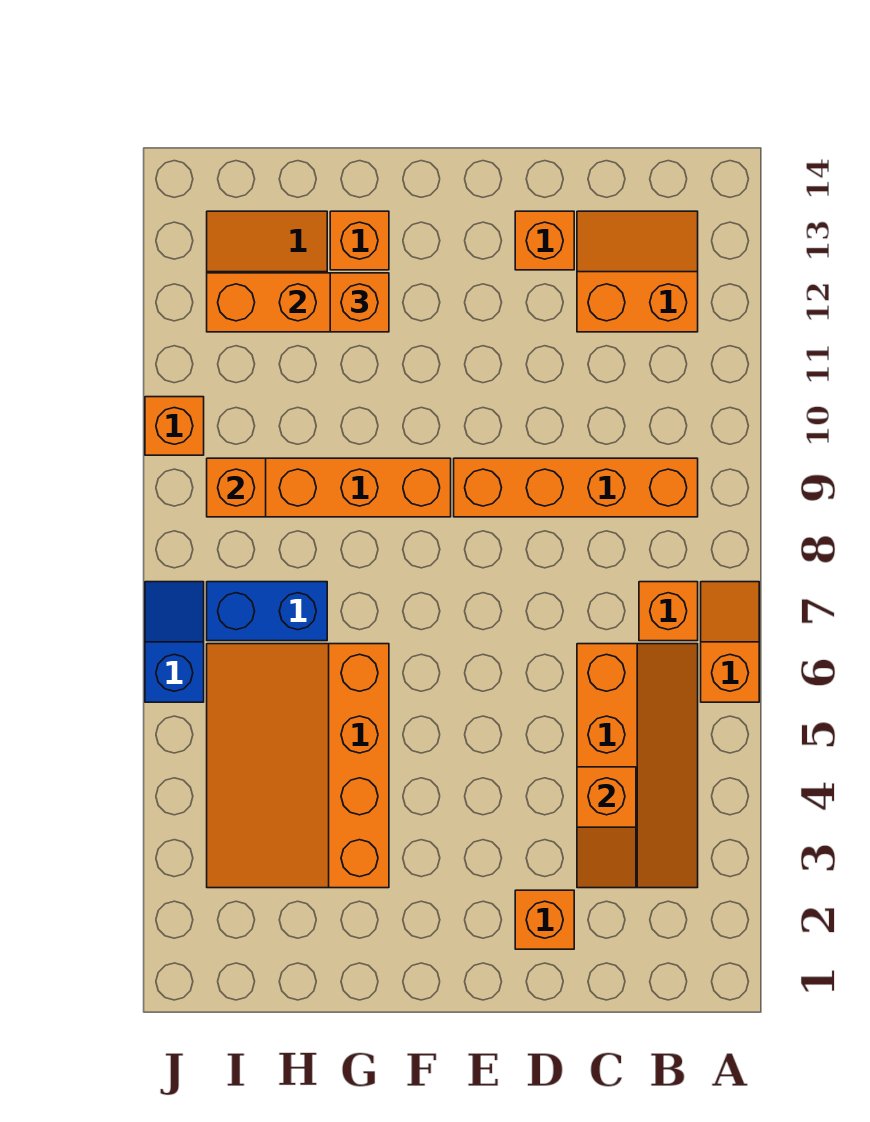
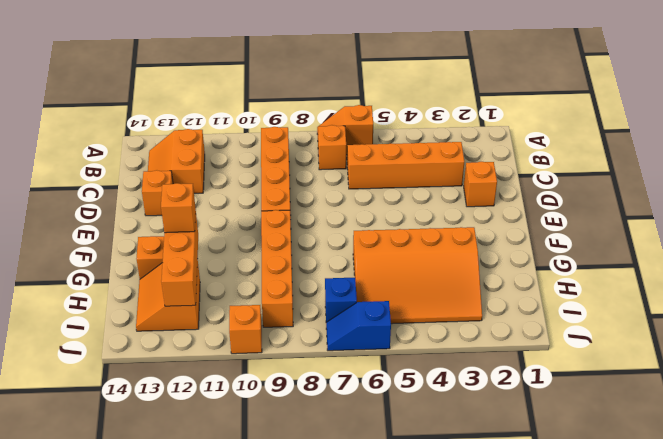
orange slope C3:C4 level 2 top 4 -> none
blue brick H7:I7 level 1 -> blue brick I7 level 1
orange brick I9 level 2 -> none

